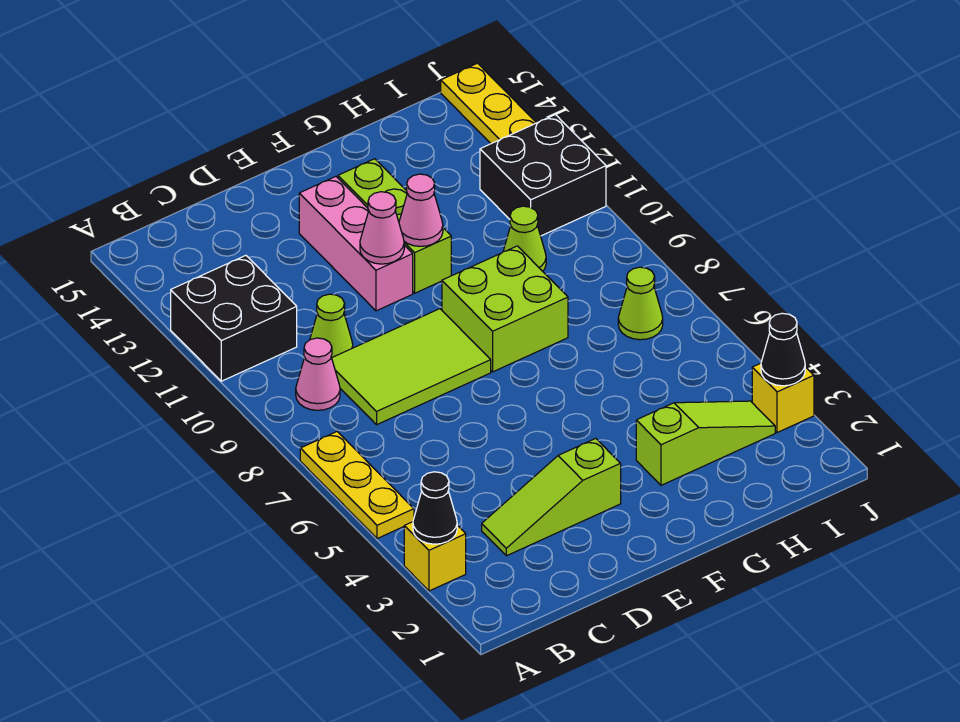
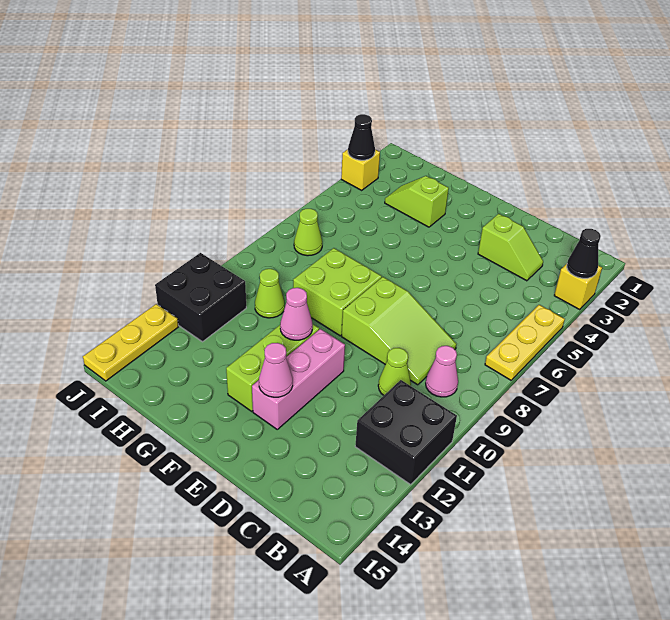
lime slope C3:E3 level 1 top E -> lime slope C3:D3 level 1 top D
lime tile C8:E9 level 1 -> lime slope C8:E9 level 1 top E
pink cone E11 level 2 -> pink cone E13 level 2
lime slope G3:I3 level 1 top G -> lime slope G3:H3 level 1 top G

